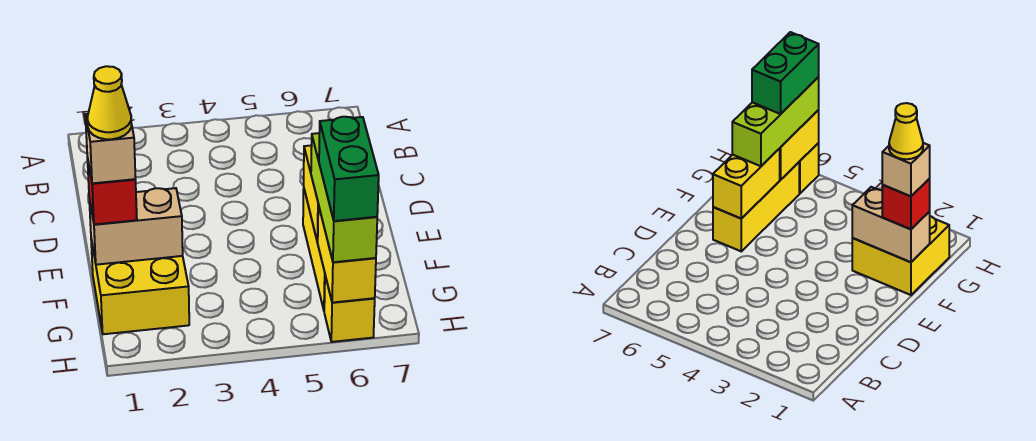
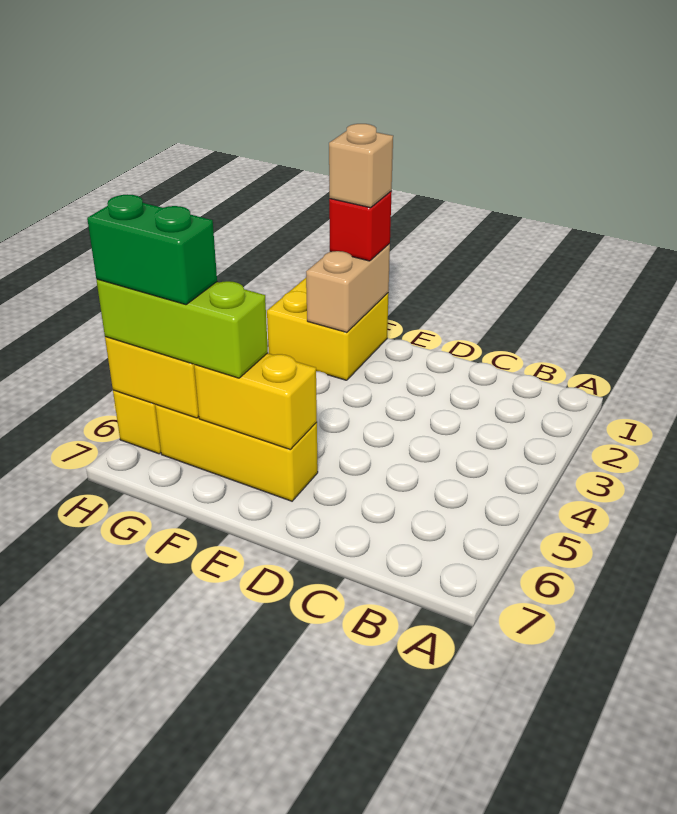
yellow cone F1 level 5 -> none

